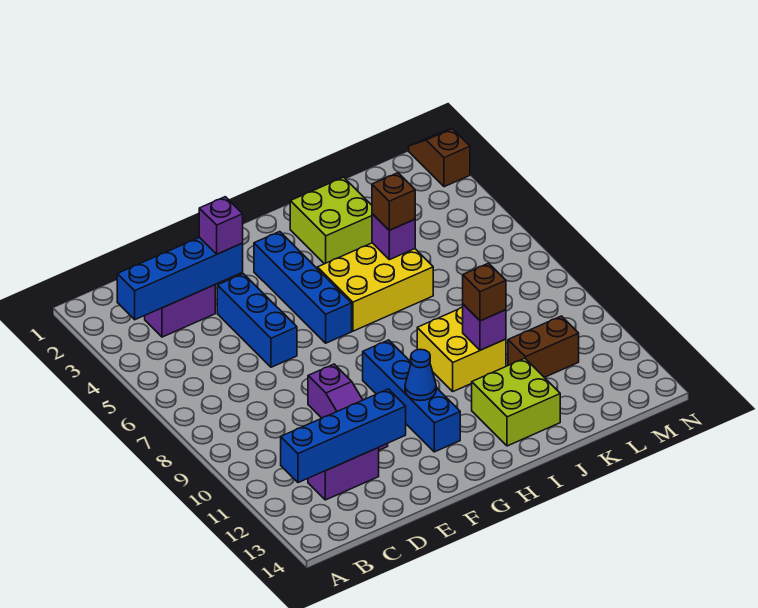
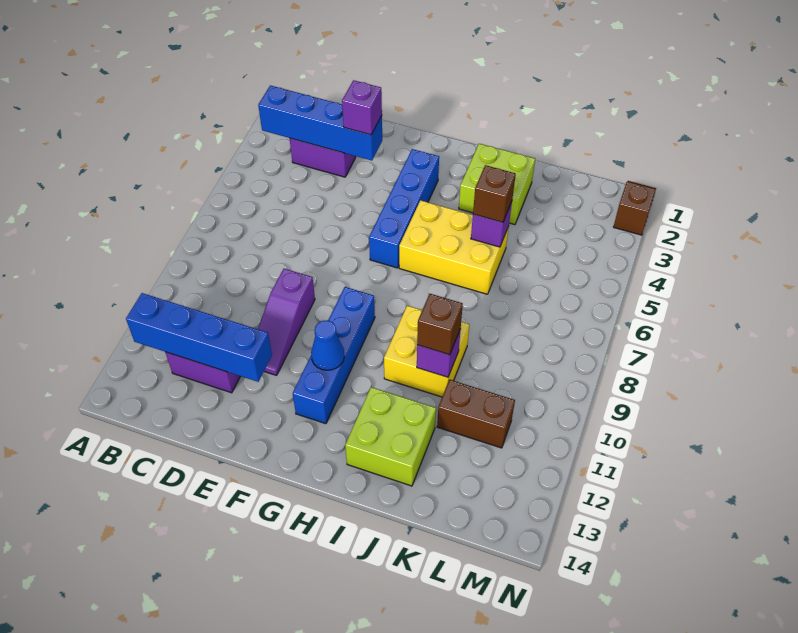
blue brick E4:E6 level 1 -> none

